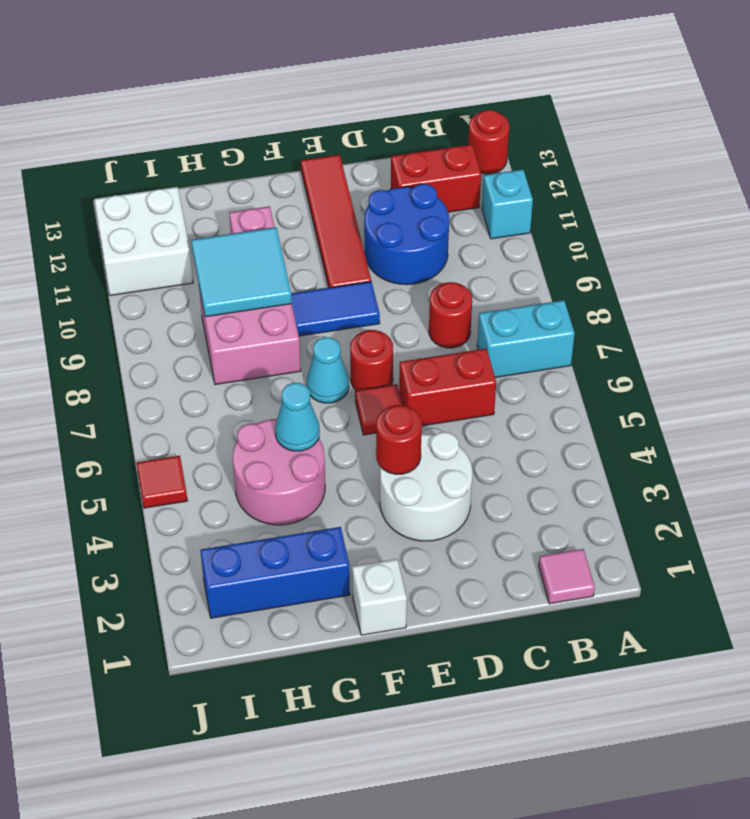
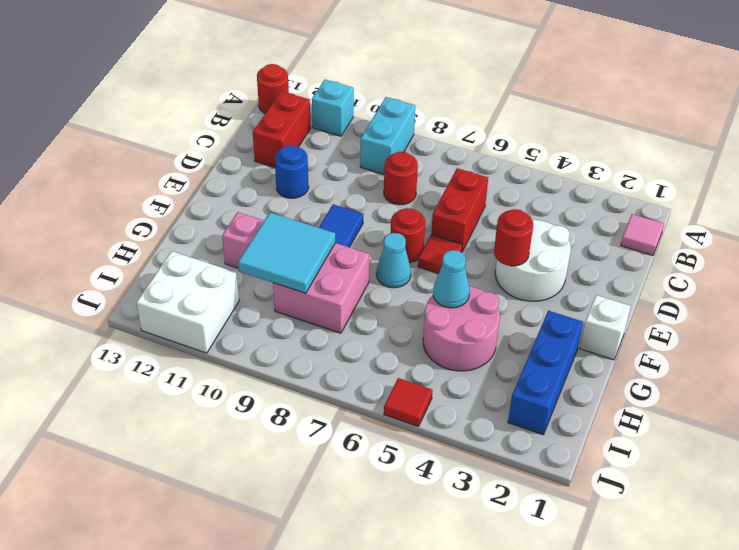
cyan brick A7:B7 level 1 -> cyan brick A9:B9 level 1
blue round brick C10:D11 level 1 -> blue round brick D11 level 1
red tile E10:E13 level 1 -> none

